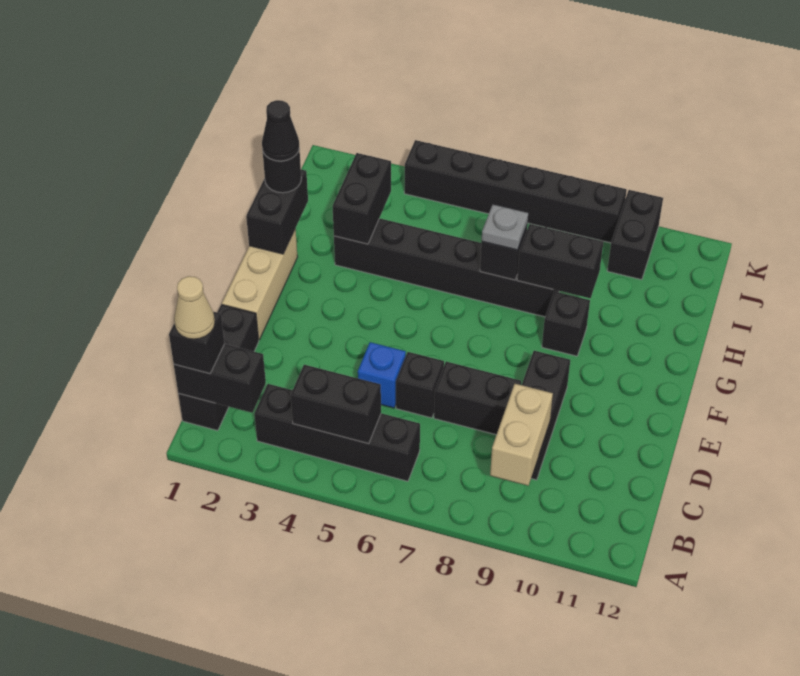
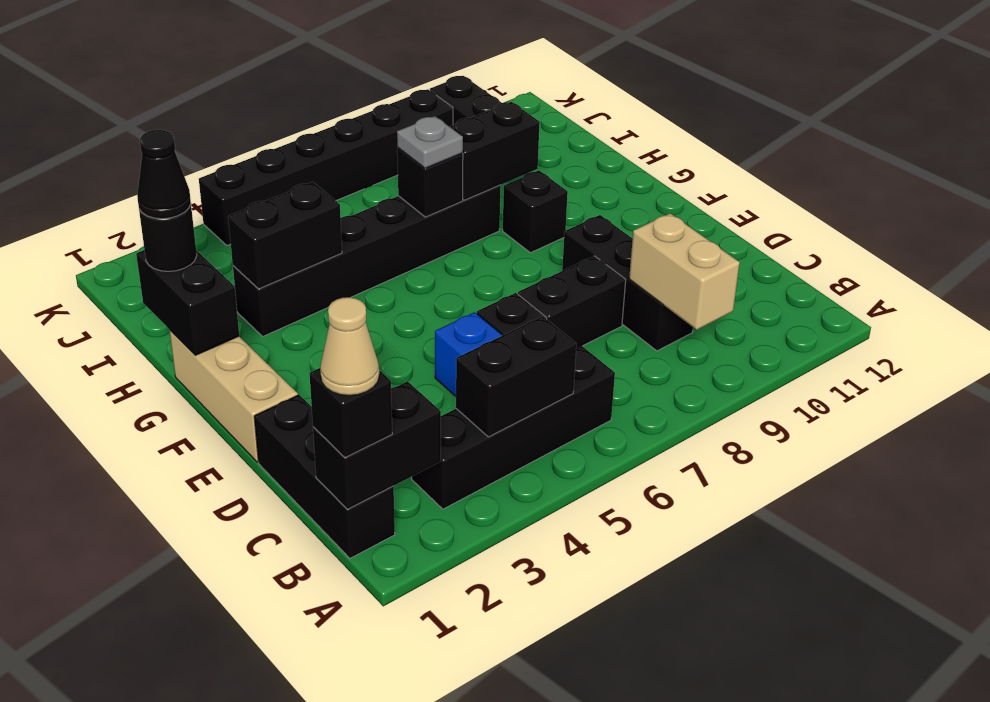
black brick H3:I3 level 2 -> black brick H3:H4 level 2

